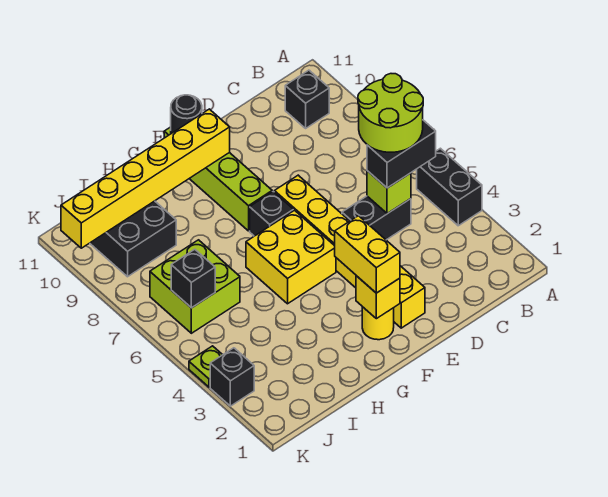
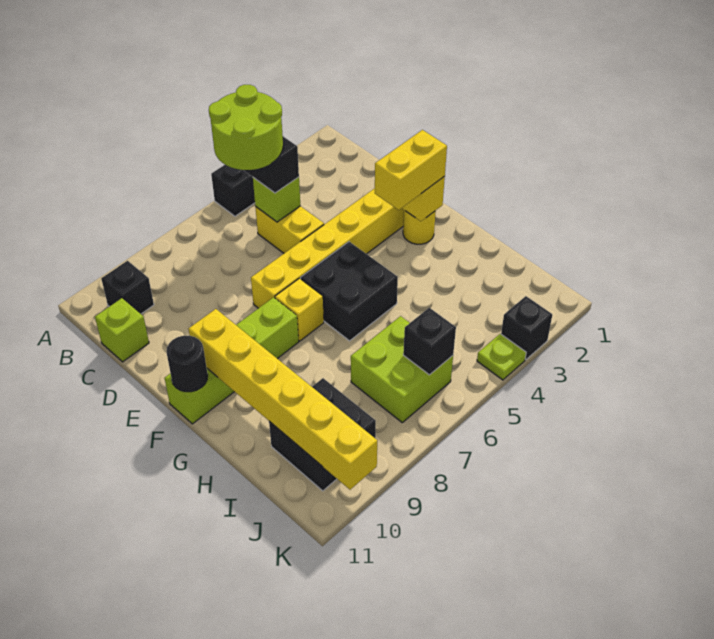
black brick C5:D5 level 1 -> yellow brick C5:D5 level 1
none -> lime brick C11 level 1
yellow brick F5:G6 level 1 -> black brick F5:G6 level 1
black brick F7 level 1 -> yellow brick F7 level 1

